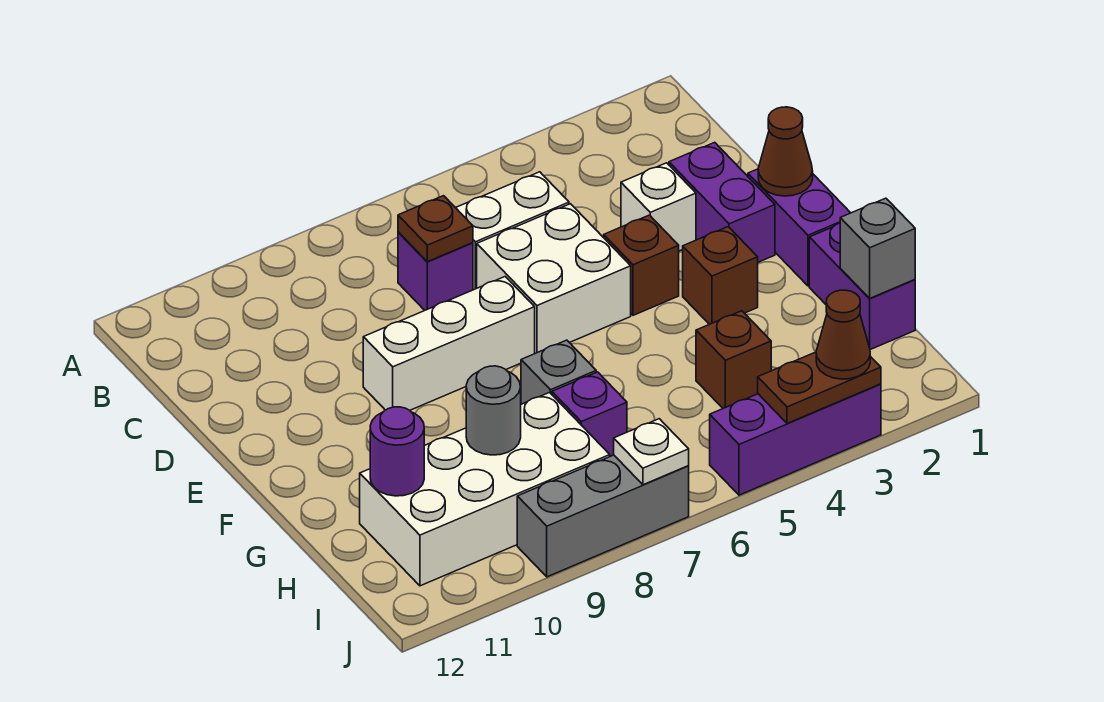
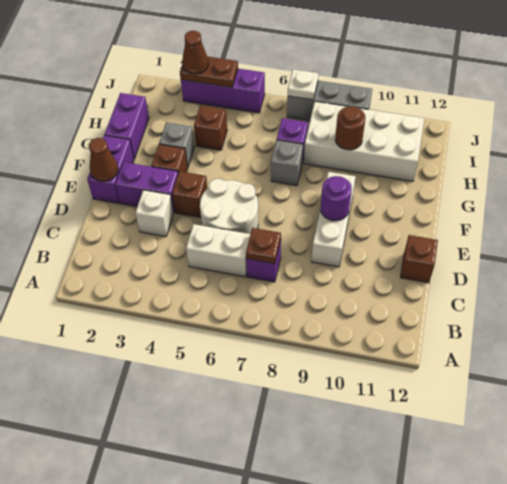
purple brick D2:E2 level 1 -> purple brick E2:E3 level 1
white brick D5:E6 level 1 -> white round brick D5:E6 level 1
none -> brown brick D12 level 1
white brick E7:E9 level 1 -> white brick D9:F9 level 1
grey brick H1 level 2 -> grey brick G3 level 1
grey round brick H9 level 2 -> brown round brick H9 level 2
purple round brick H11 level 2 -> purple round brick E9 level 2

